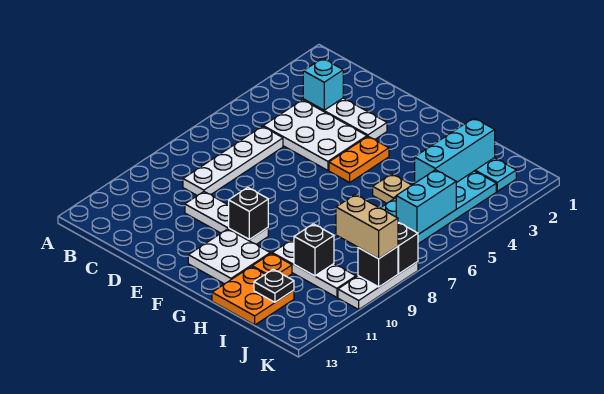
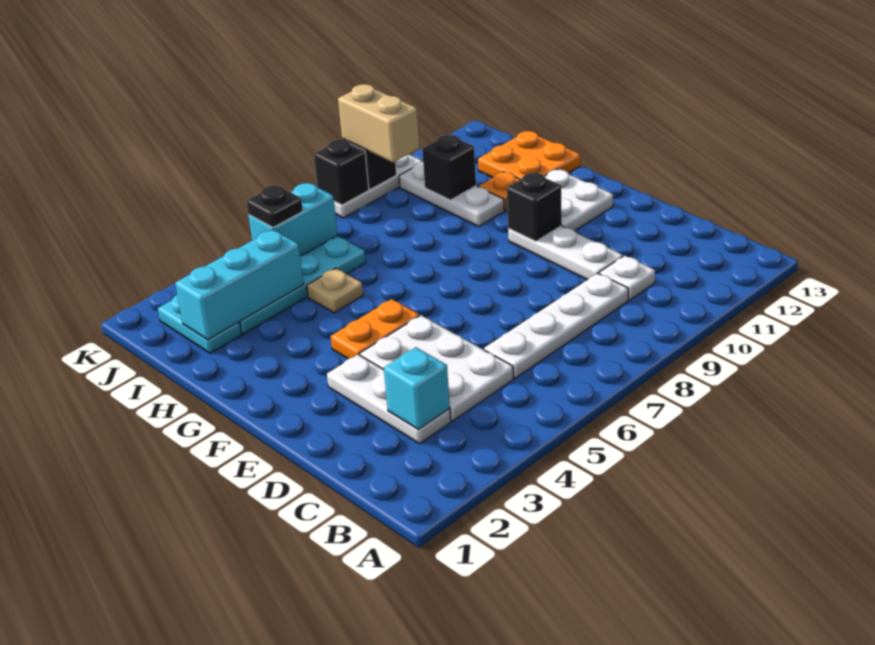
none -> white plate C10 level 1
black plate I12 level 2 -> black plate J5 level 3

